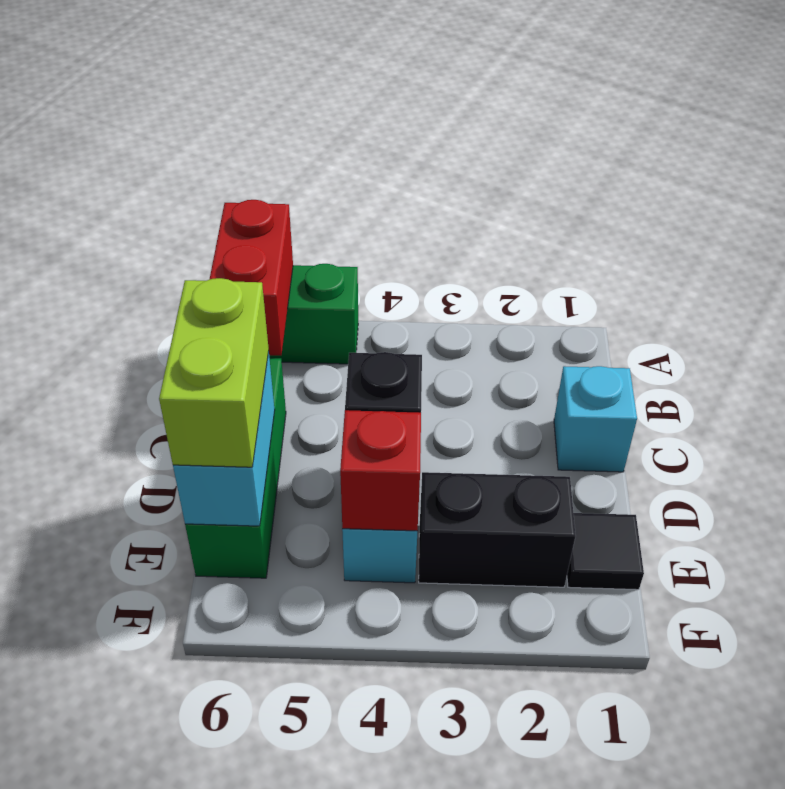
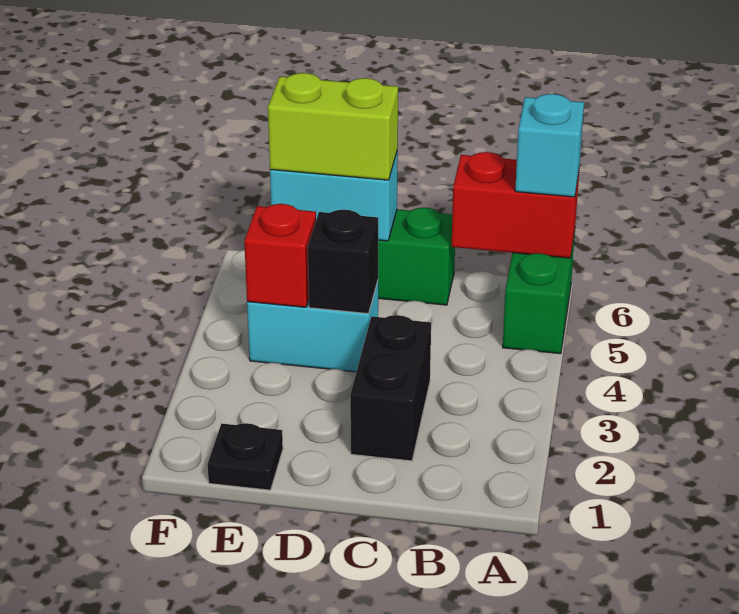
cyan brick C1 level 1 -> cyan brick A6 level 3
black tile E1 level 1 -> black plate E1 level 1
black brick E2:E3 level 1 -> black brick C2:C3 level 1

